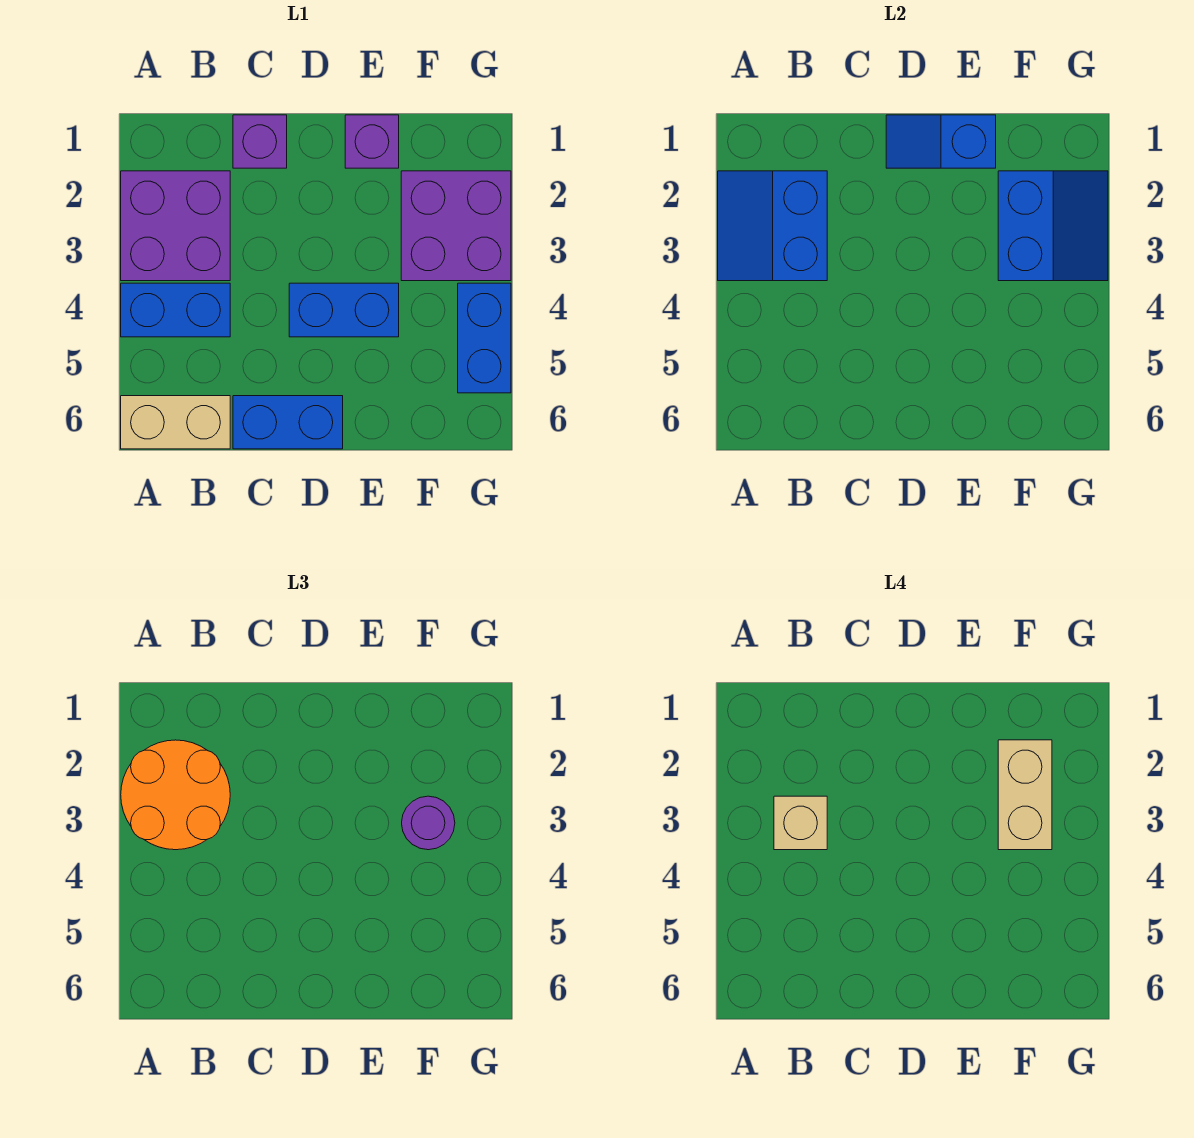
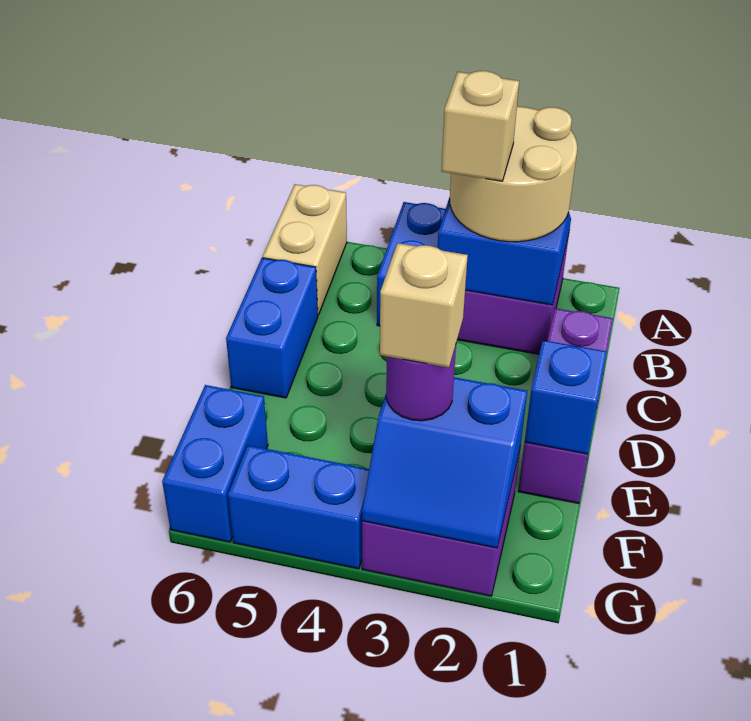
orange round brick A2:B3 level 3 -> tan round brick A2:B3 level 3
blue brick D4:E4 level 1 -> blue brick F6:G6 level 1
tan brick F2:F3 level 4 -> tan brick F3 level 4

